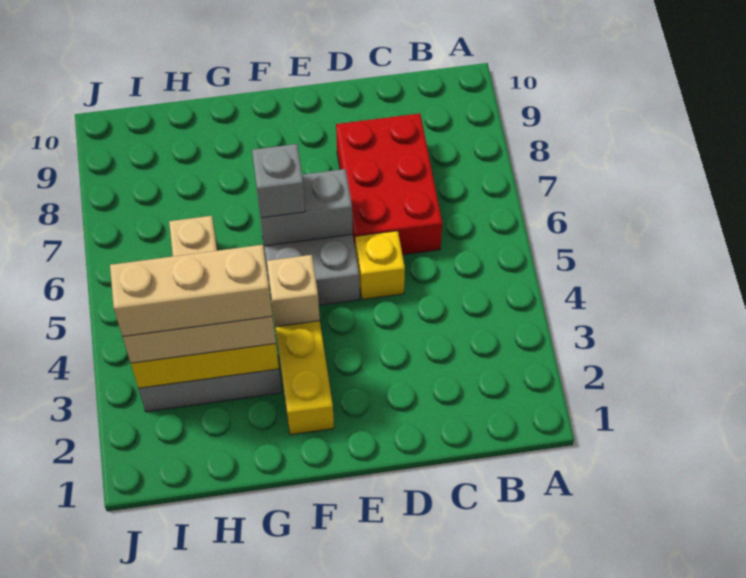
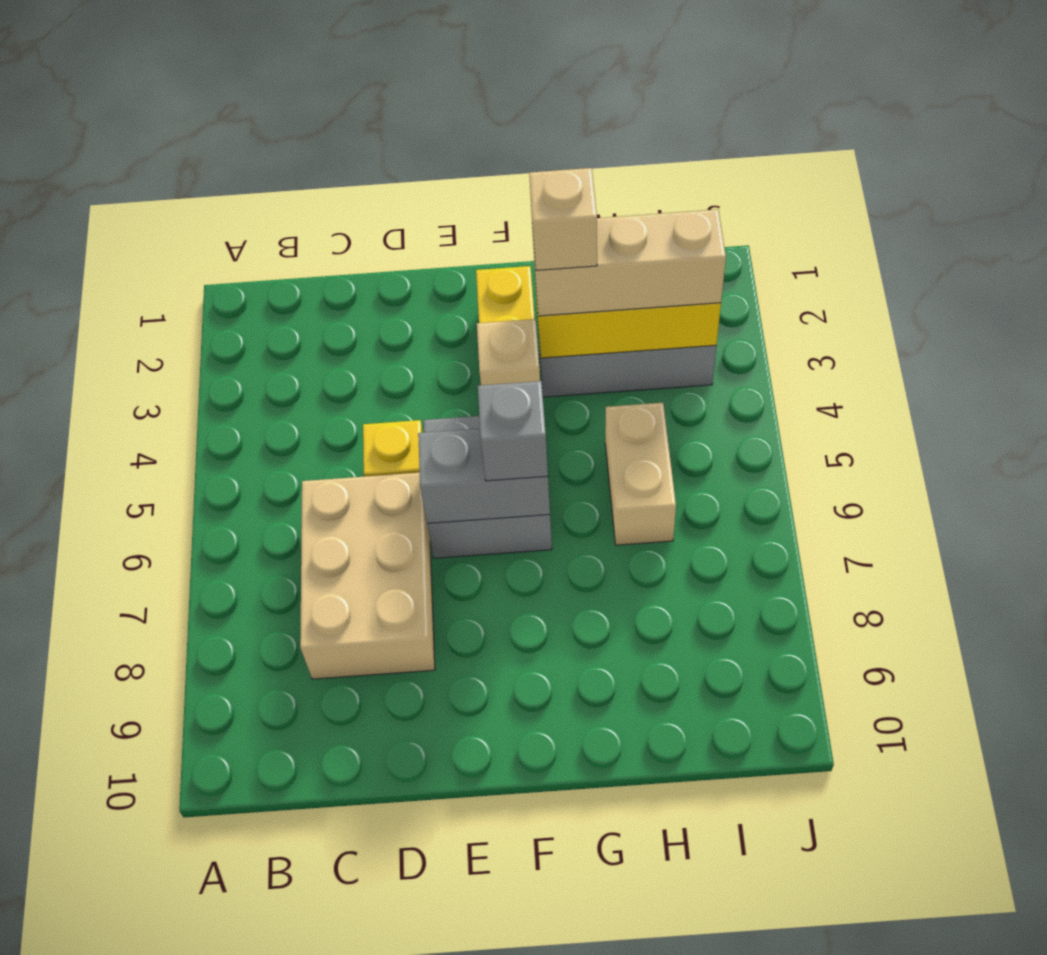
red brick C6:D8 level 1 -> tan brick C6:D8 level 1
tan brick G3:I3 level 4 -> tan brick G3 level 4

